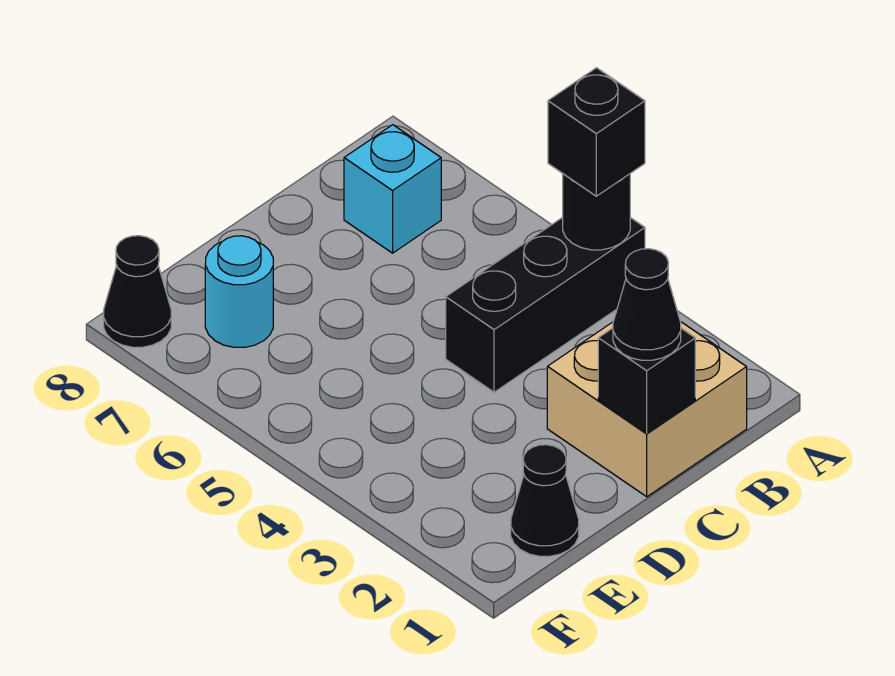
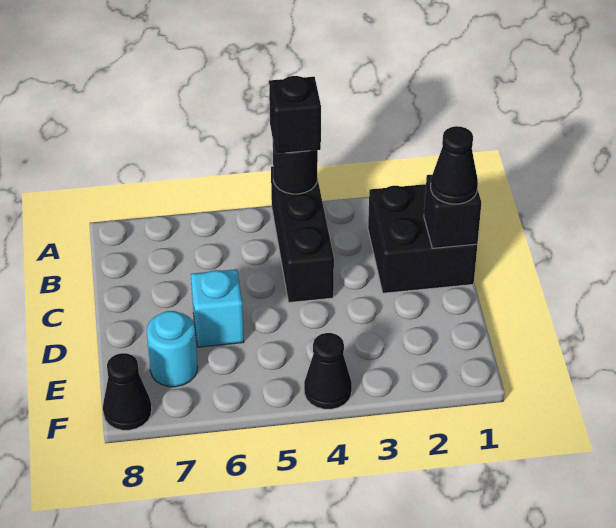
tan brick B1:C2 level 1 -> black brick B1:C2 level 1
cyan brick B7 level 1 -> cyan brick D6 level 1
black cone E1 level 1 -> black cone F4 level 1

